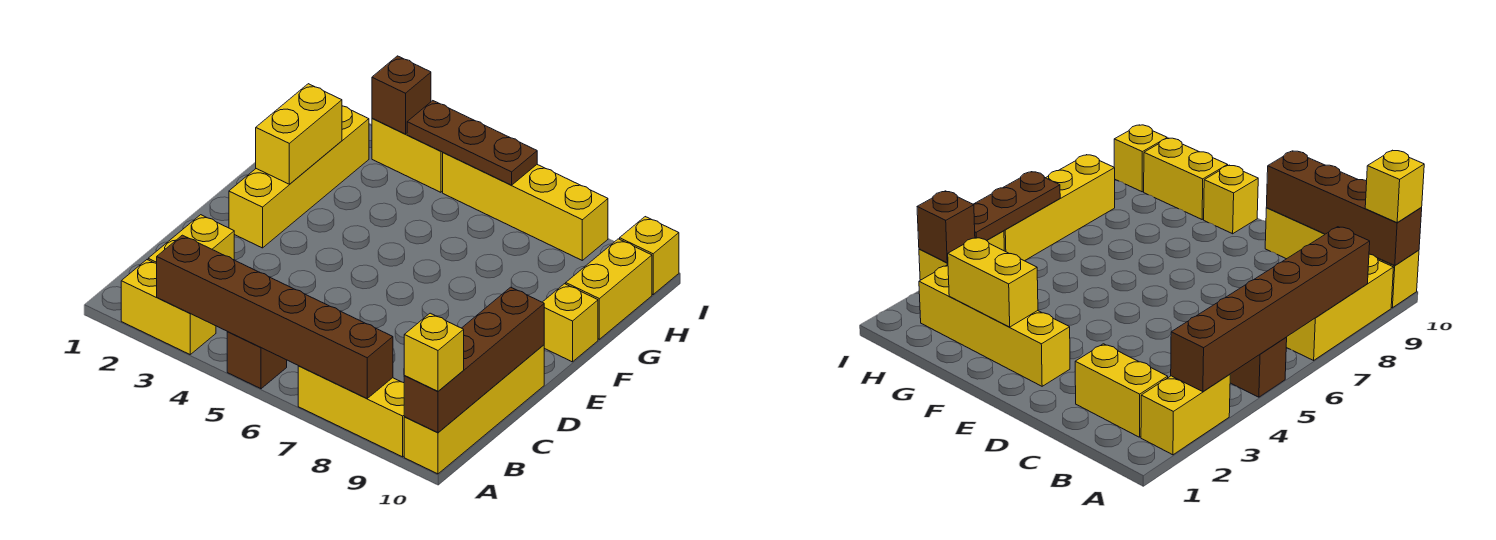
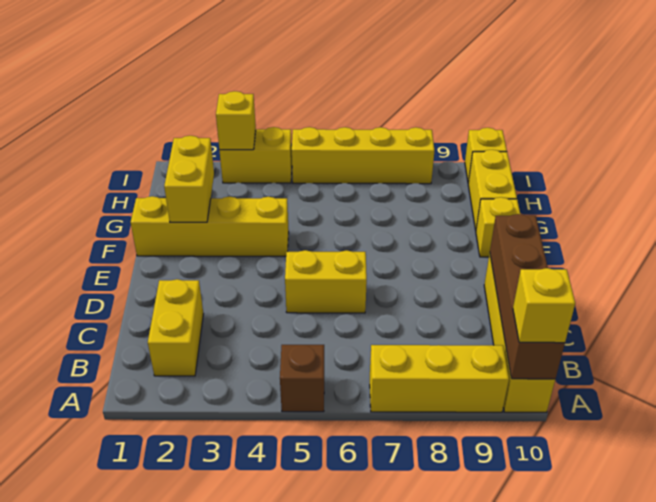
yellow brick A2:A3 level 1 -> yellow brick D5:D6 level 1
brown brick A3:A8 level 2 -> none
yellow brick E2:H2 level 1 -> yellow brick F1:F4 level 1
brown brick I3 level 2 -> yellow brick I3 level 2
brown plate I4:I6 level 2 -> none

